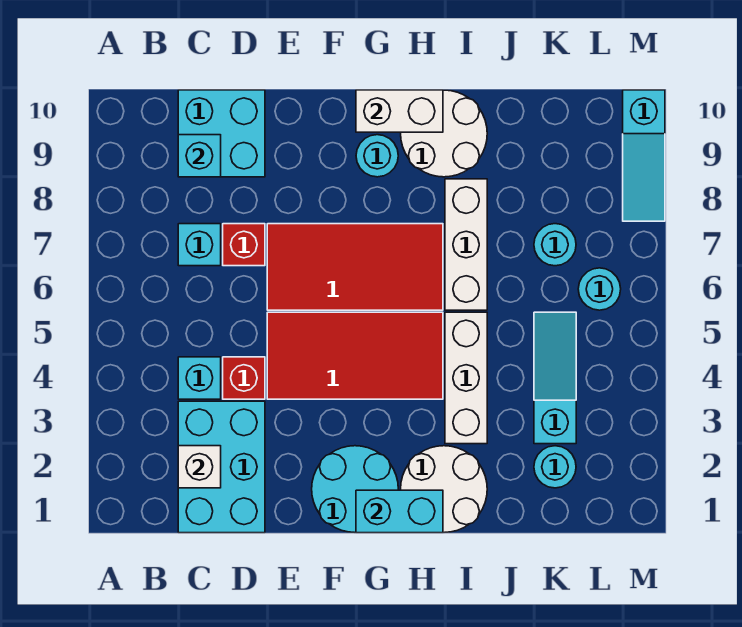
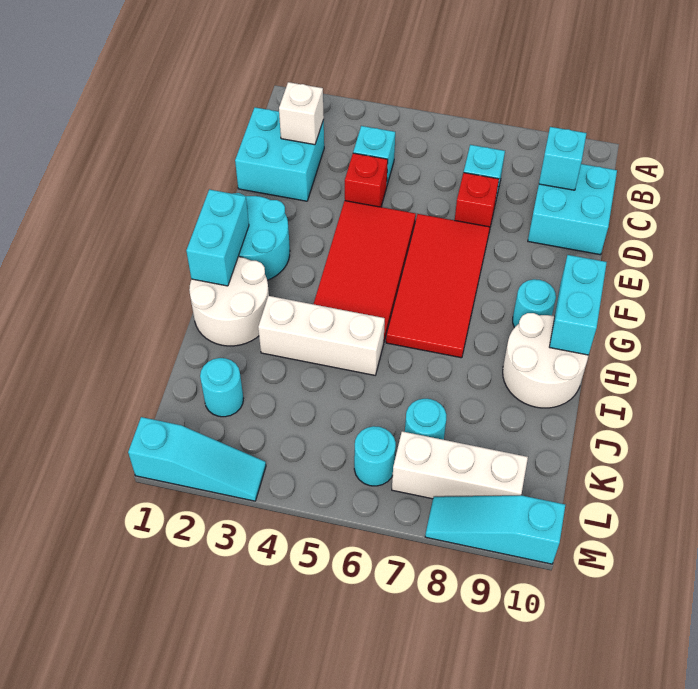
cyan brick C1:D3 level 1 -> cyan brick C1:D2 level 1
white brick G10:H10 level 2 -> cyan brick G10:H10 level 2
white brick I6:I8 level 1 -> white brick L7:L9 level 1
cyan slope K3:K5 level 1 top 3 -> cyan slope M1:M3 level 1 top 1

